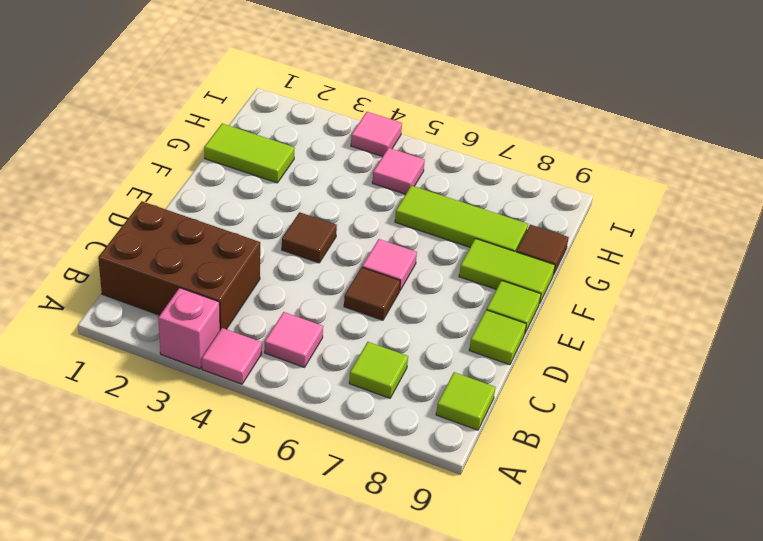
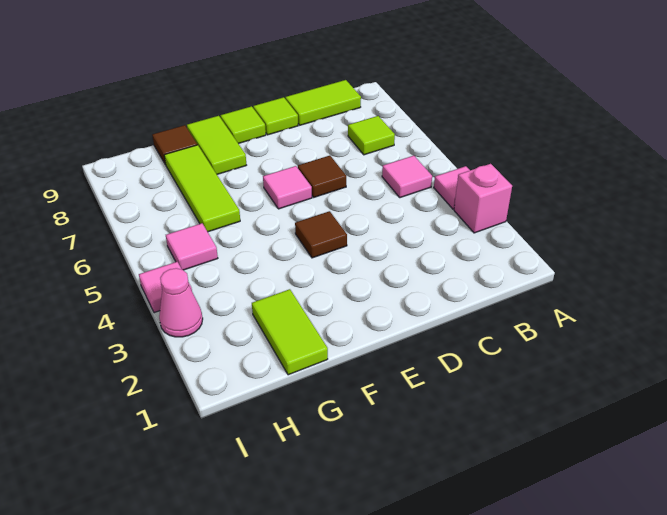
brown brick B1:C3 level 1 -> none
lime tile B9 level 1 -> lime tile B9:C9 level 1
none -> pink cone I3 level 1

